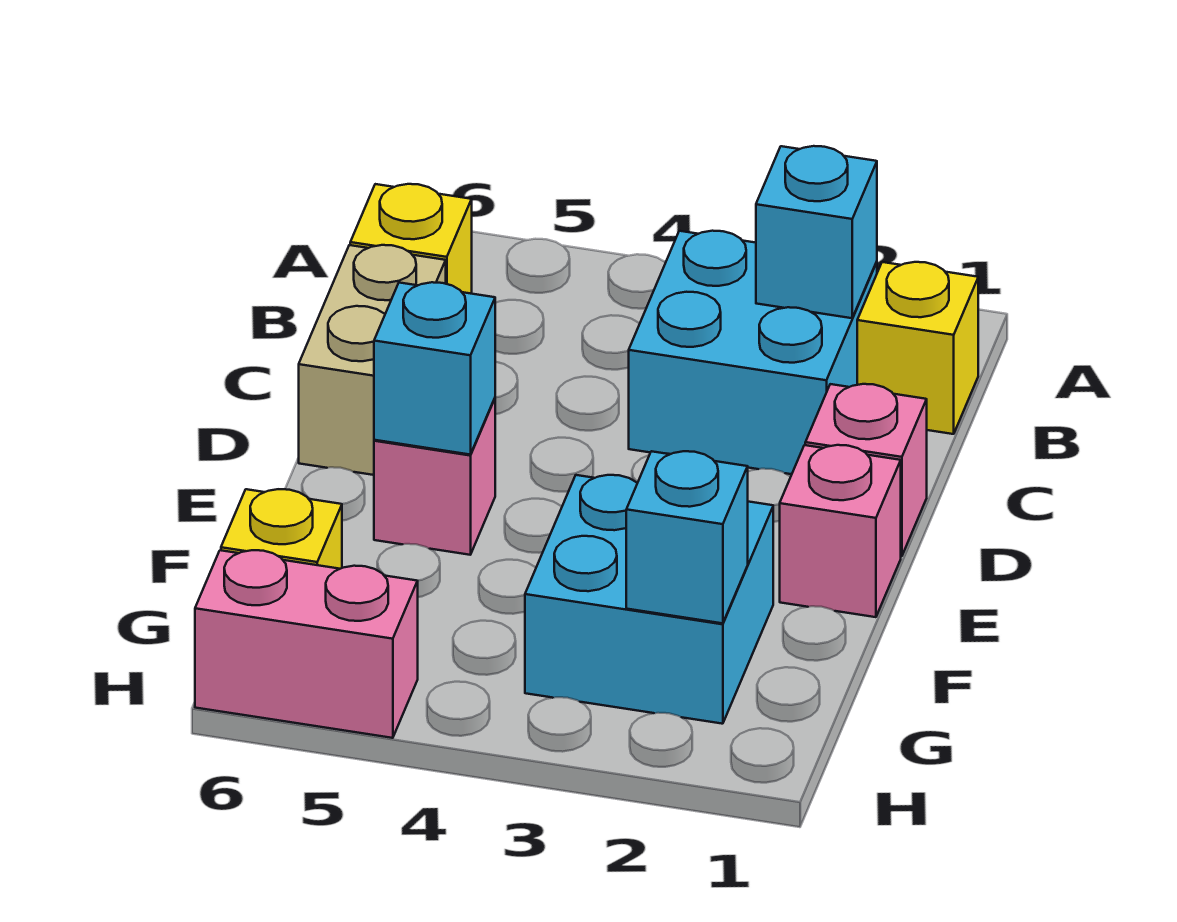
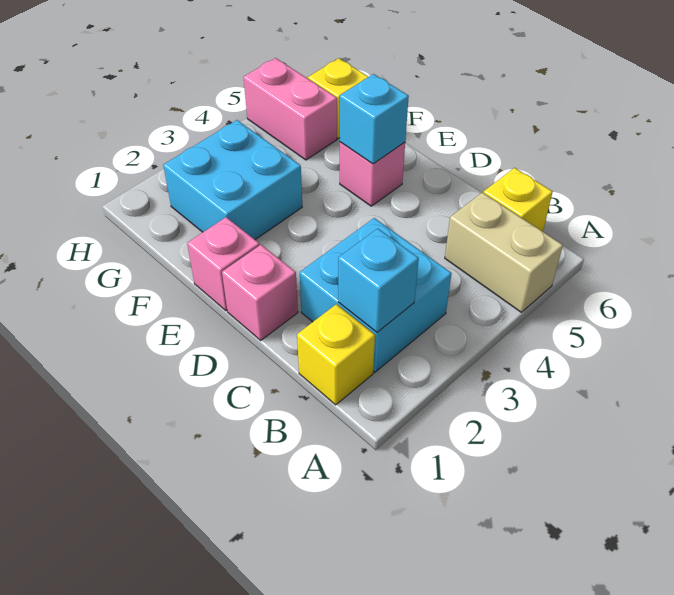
tan brick C6:D6 level 1 -> tan brick A5:B5 level 1
cyan brick G2 level 2 -> none
pink brick H5:H6 level 1 -> pink brick G5:H5 level 1

